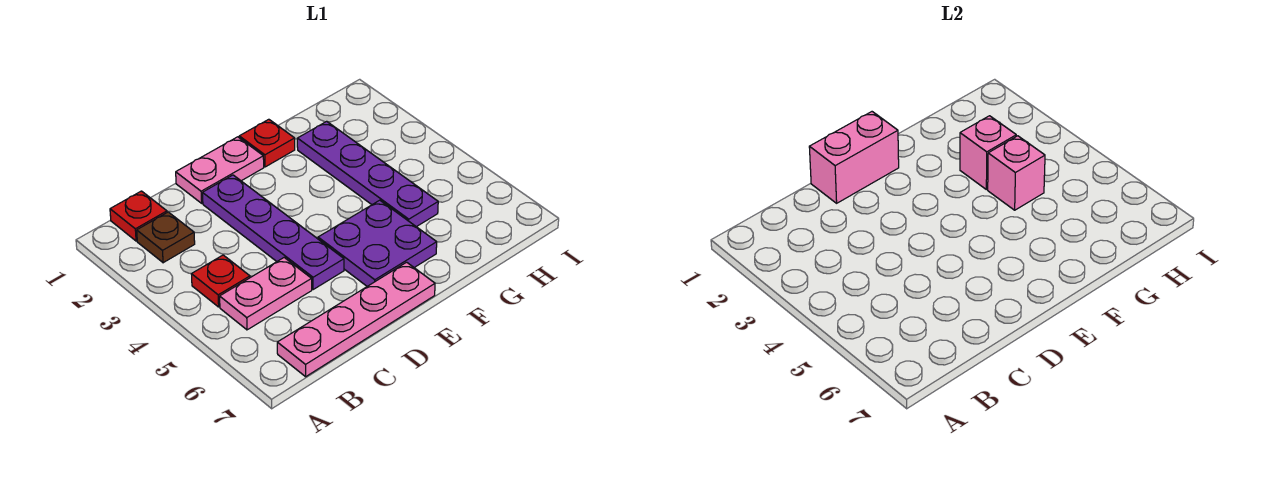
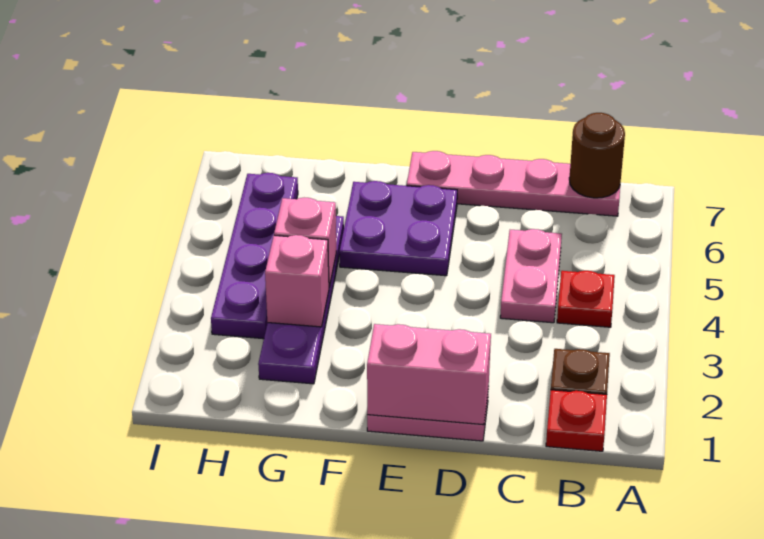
pink plate B5:C5 level 1 -> pink plate C4:C5 level 1
none -> brown round brick B7 level 2
purple plate D2:D5 level 1 -> purple plate H3:H6 level 1
red plate F1 level 1 -> none

